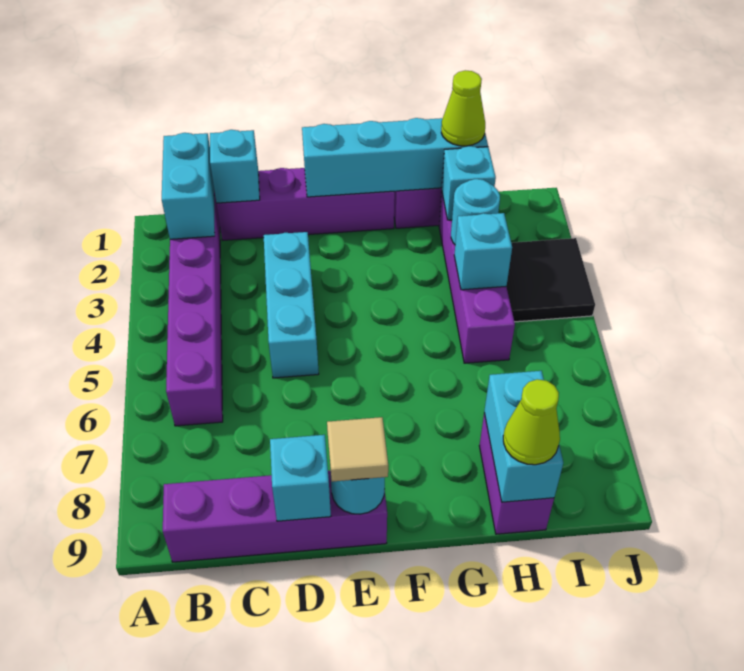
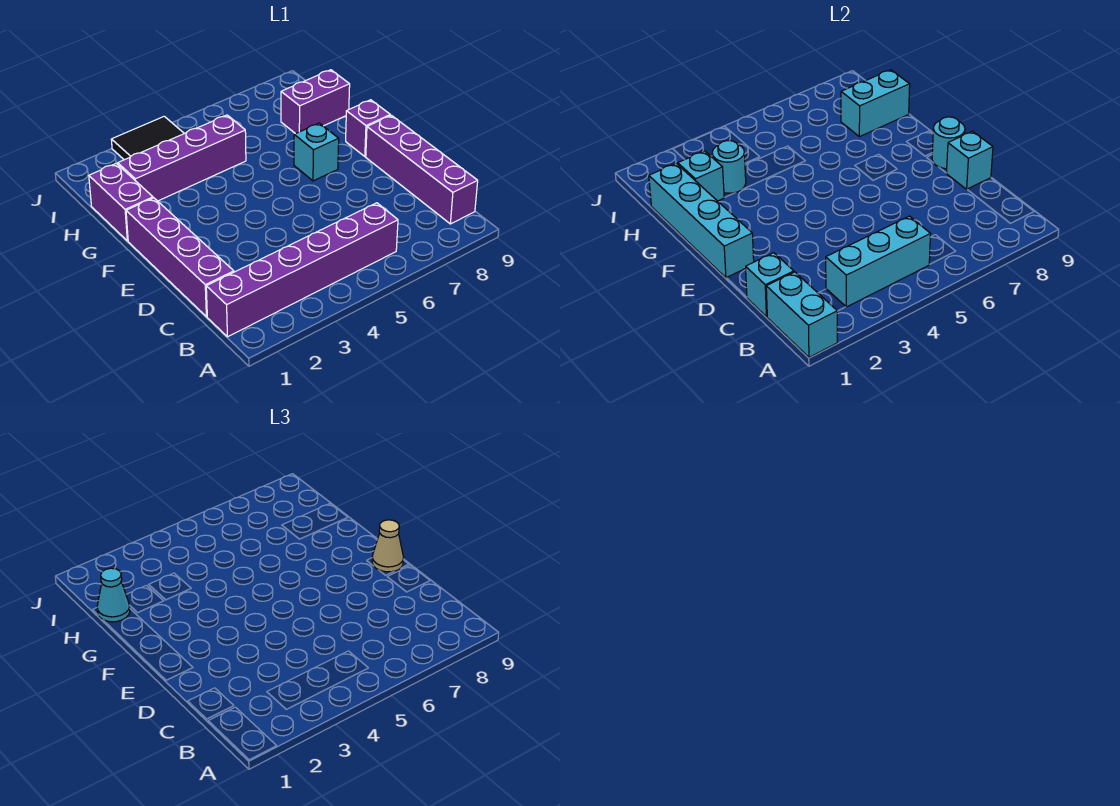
cyan brick B1:B2 level 2 -> cyan brick A1:B1 level 2
cyan brick D3:D5 level 1 -> cyan brick B3:B5 level 2
tan tile E9 level 3 -> tan cone E9 level 3
none -> purple brick F9 level 1
lime cone H1 level 3 -> cyan cone H1 level 3
cyan brick H4 level 2 -> cyan brick F7 level 1
lime cone H9 level 3 -> none

